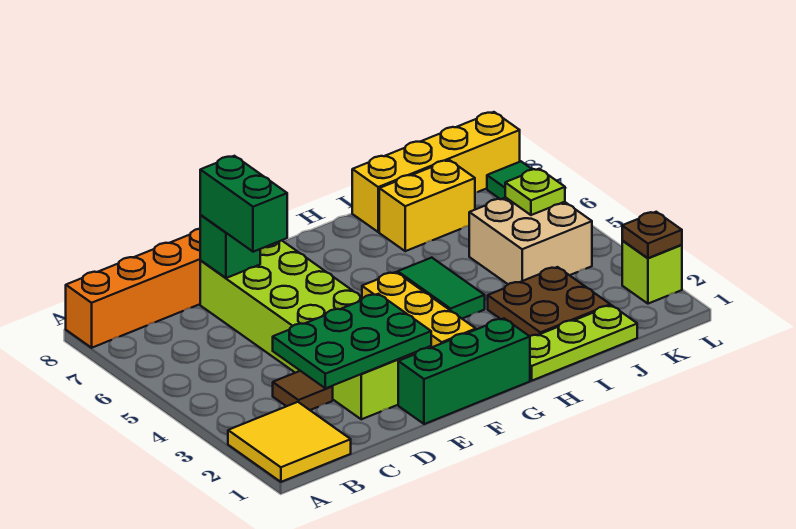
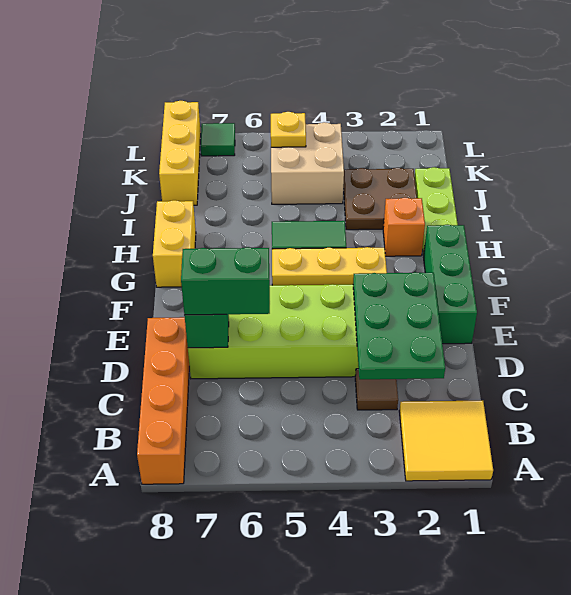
none -> orange brick H2 level 1
yellow brick I7:J7 level 1 -> yellow brick G8:H8 level 1
yellow brick I8:L8 level 1 -> yellow brick J8:L8 level 1
lime plate K5 level 2 -> yellow plate K5 level 2
lime brick L2 level 1 -> none
brown plate L2 level 2 -> none

